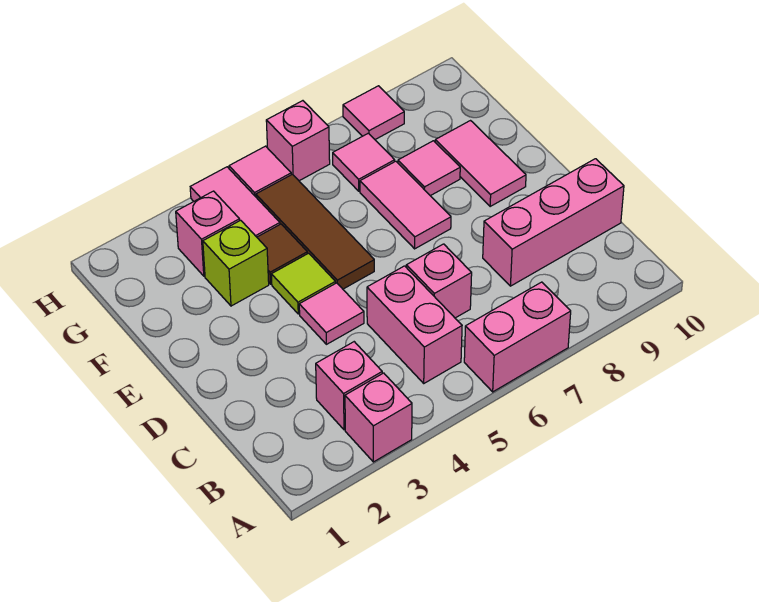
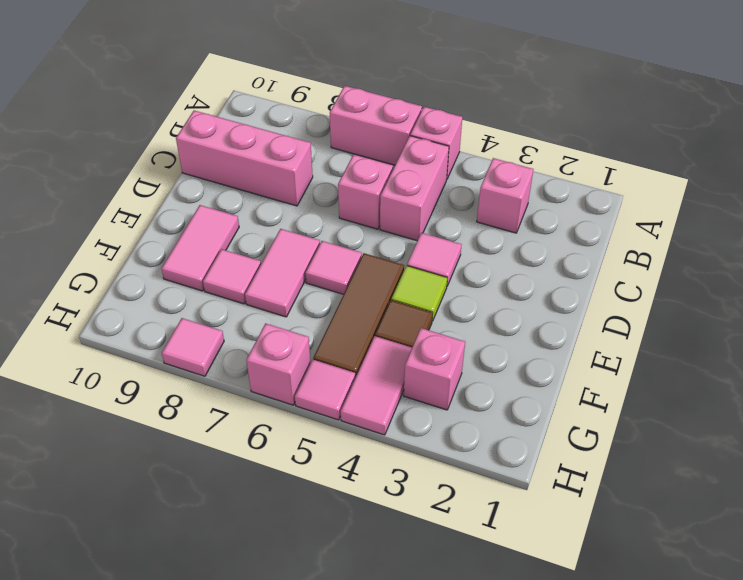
pink brick A3 level 1 -> pink brick A5 level 1
lime brick F3 level 1 -> none
pink tile G7 level 1 -> pink tile E6 level 1

